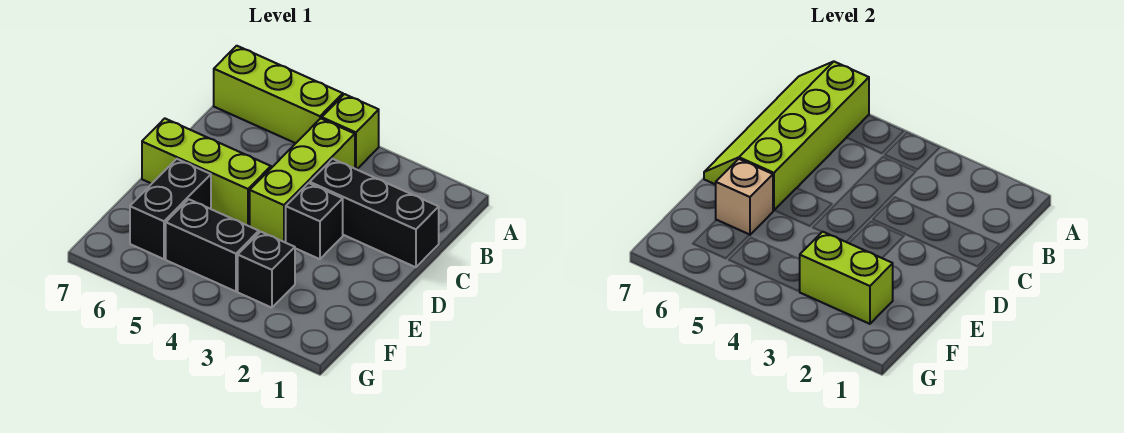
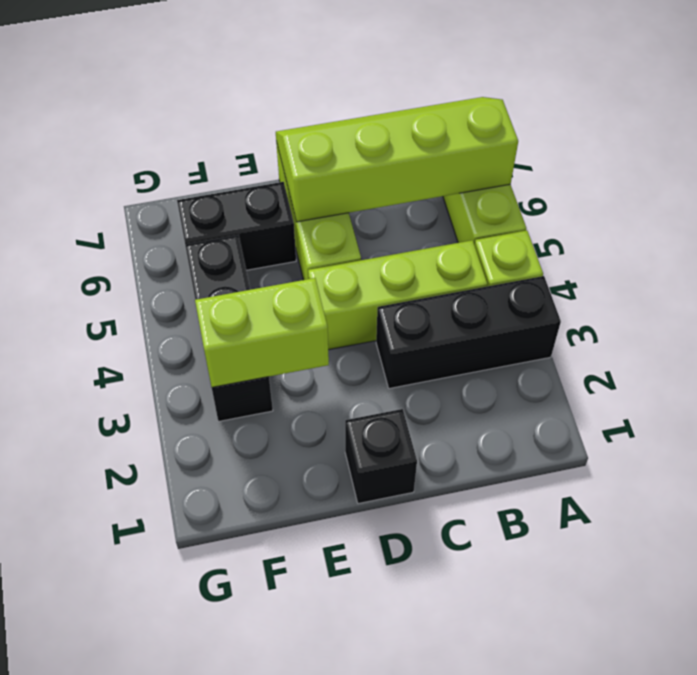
black brick C1:C3 level 1 -> black brick A3:C3 level 1
black brick D3 level 1 -> black brick D1 level 1
tan brick E6 level 2 -> none
lime brick F2:F3 level 2 -> lime brick E3:F3 level 2

